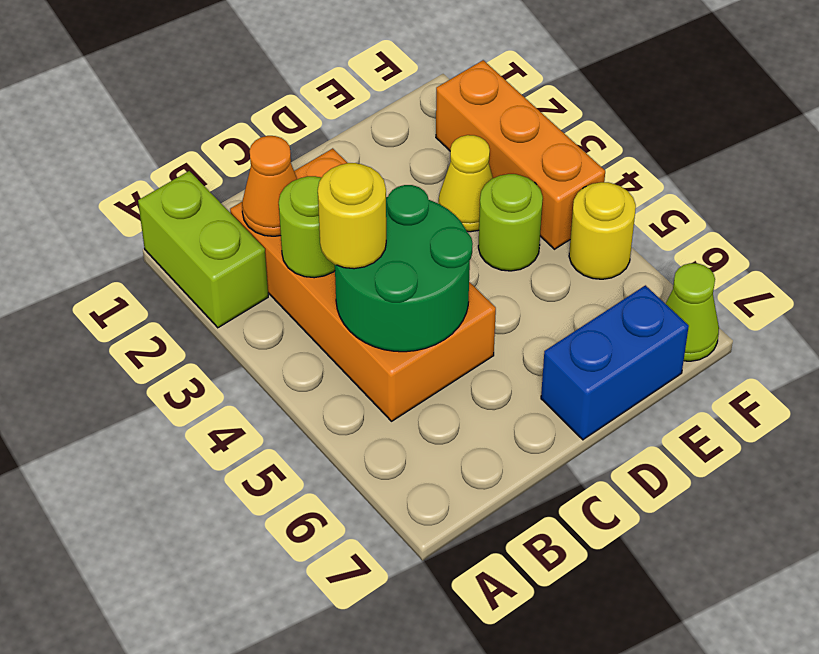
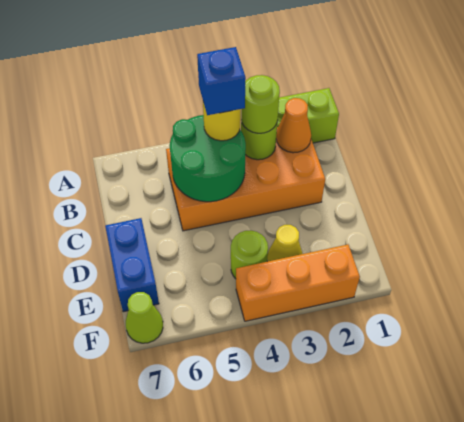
none -> lime round brick B3 level 3
none -> blue brick B4 level 4
yellow round brick F5 level 1 -> none

